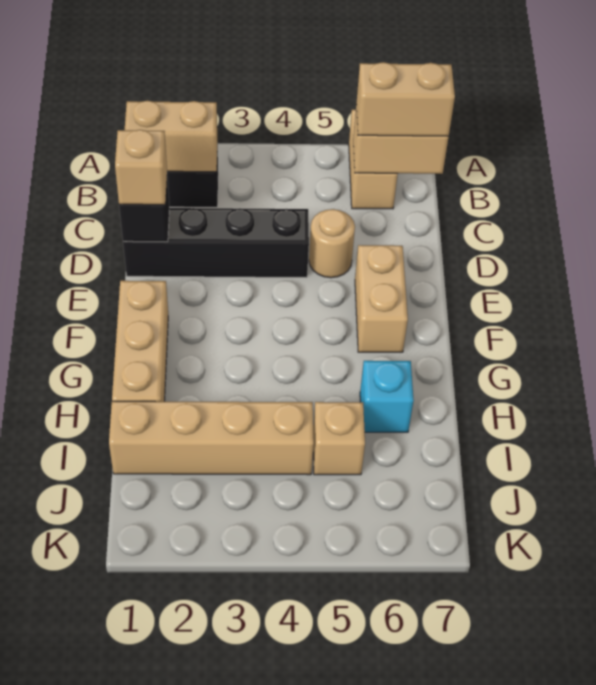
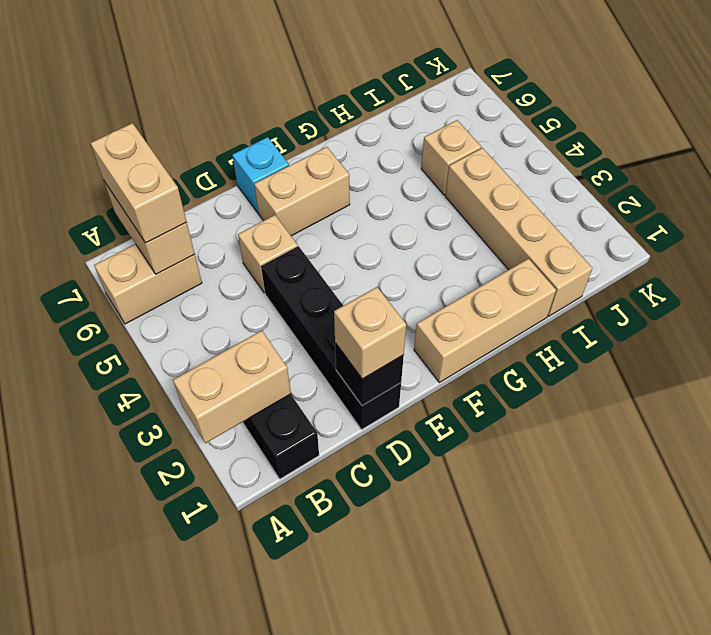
tan brick B1:B2 level 2 -> tan brick A2:B2 level 2
tan round brick D5 level 1 -> tan brick D5 level 1
cyan brick H6 level 1 -> cyan brick E7 level 1

